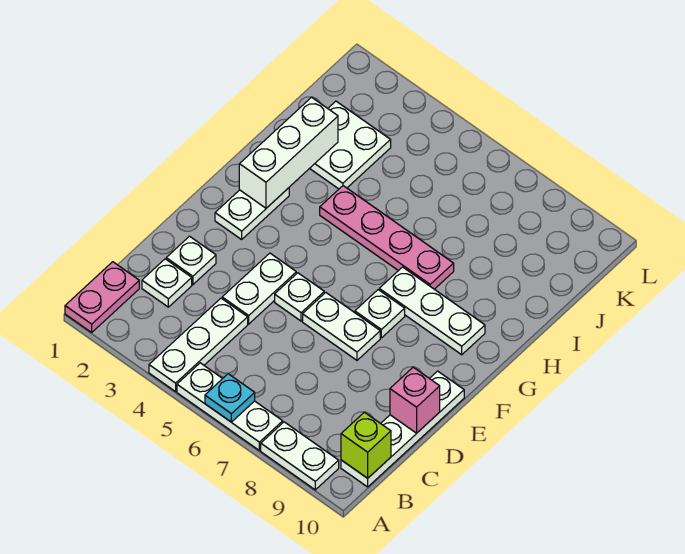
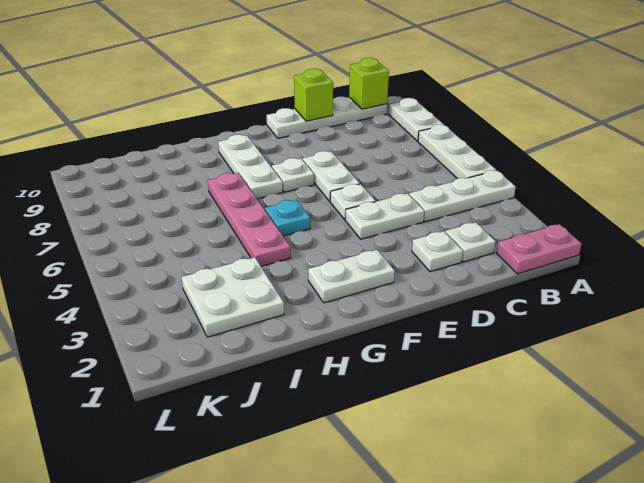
cyan plate A6 level 2 -> cyan plate G5 level 1
pink brick D10 level 2 -> lime brick D10 level 2
white brick G2:I2 level 2 -> none

